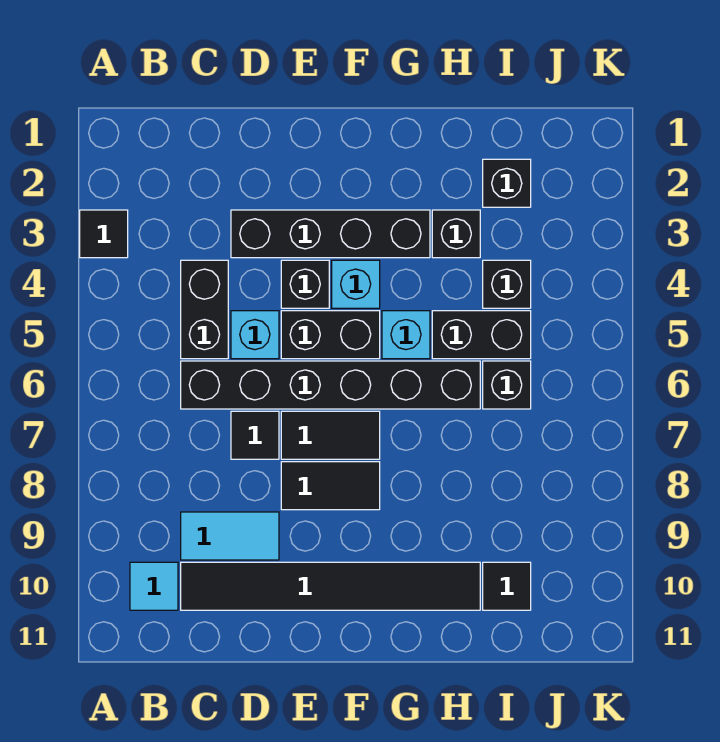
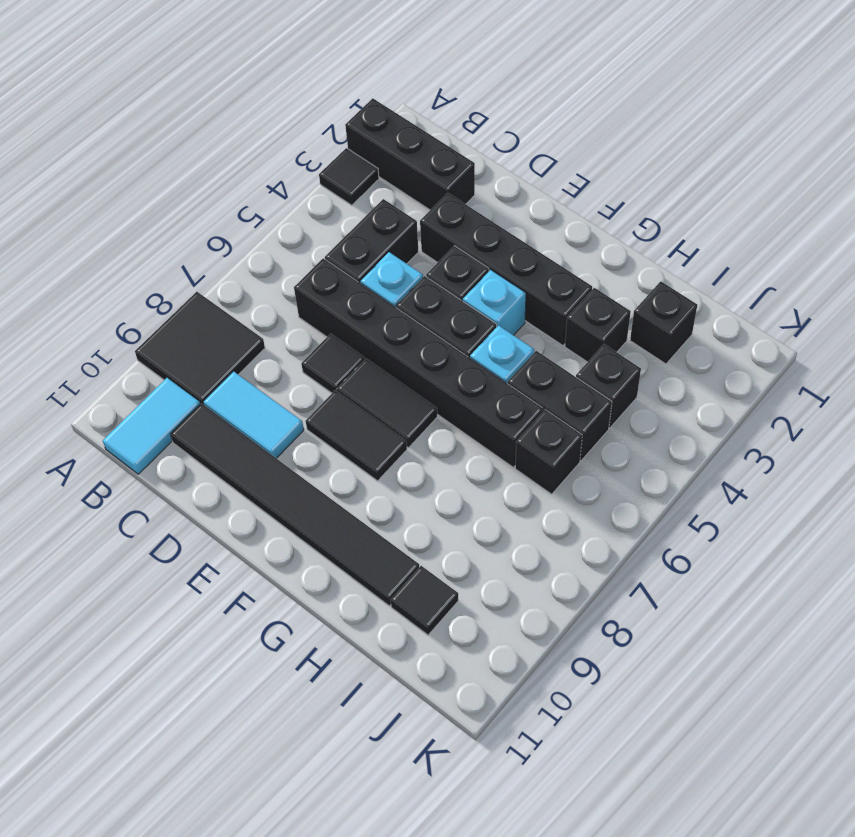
none -> black brick A2:C2 level 1
none -> black tile A8:B9 level 1
cyan tile B10 level 1 -> cyan tile B10:B11 level 1

